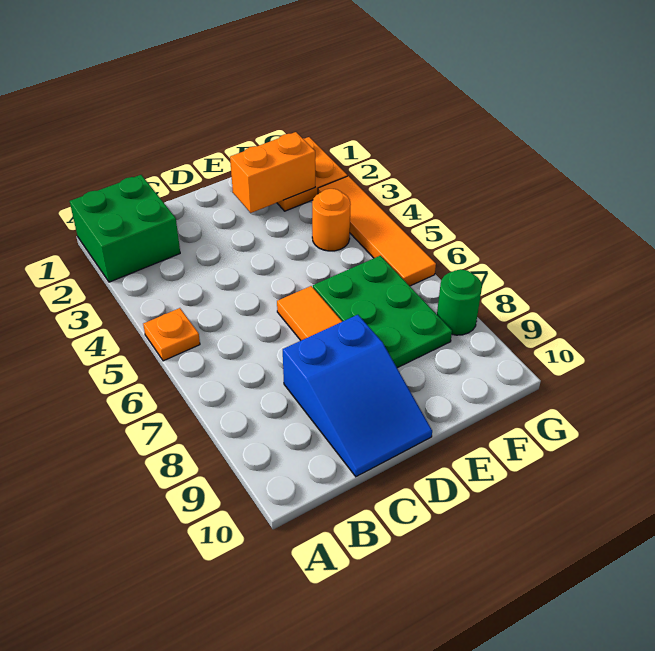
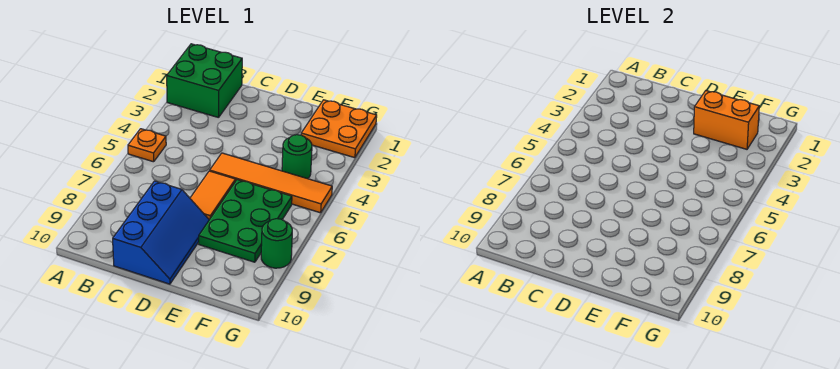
blue slope C8:D10 level 1 top 8 -> blue slope C8:D10 level 1 top C
orange round brick F4 level 1 -> green round brick F4 level 1
orange tile G3:G6 level 1 -> orange tile D5:G5 level 1

